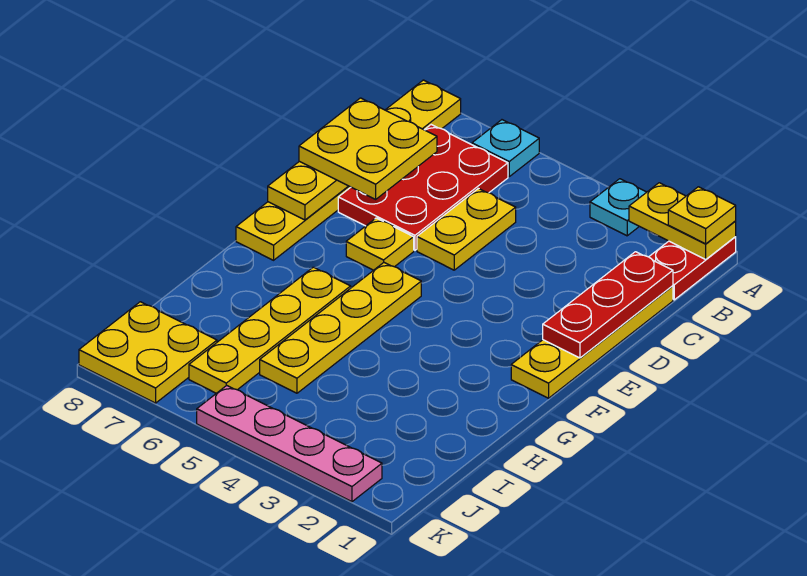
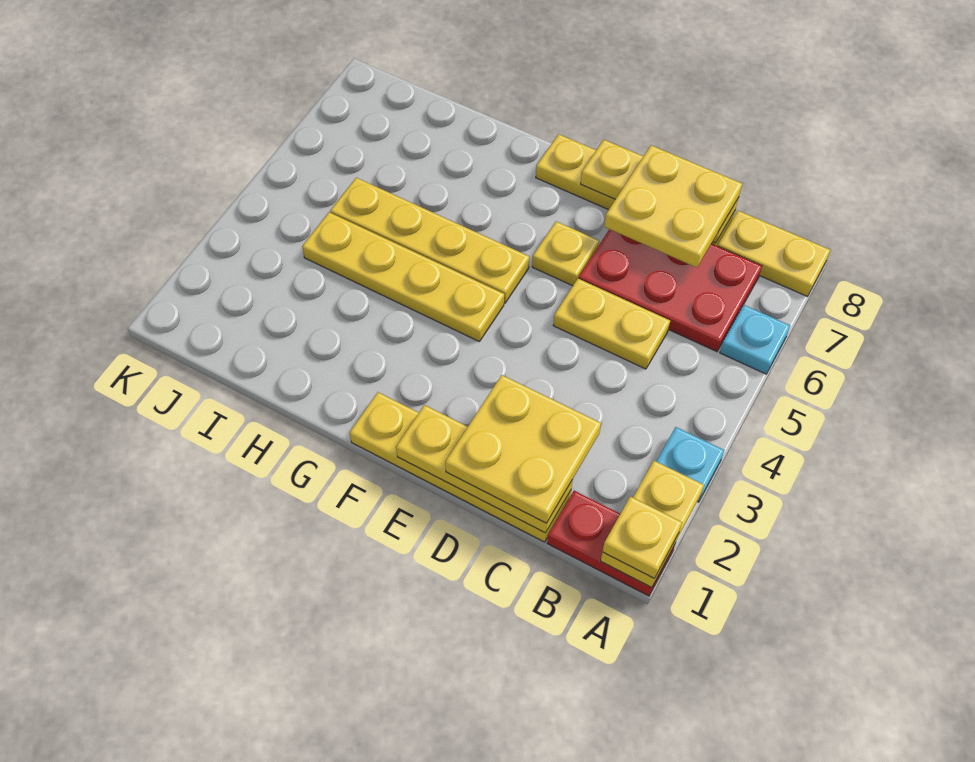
red plate C1:E1 level 2 -> yellow plate C1:E1 level 2
yellow plate G6:J6 level 1 -> yellow plate F4:I4 level 1
yellow plate J7:K8 level 1 -> yellow plate C1:D2 level 3
pink plate K2:K5 level 1 -> none

